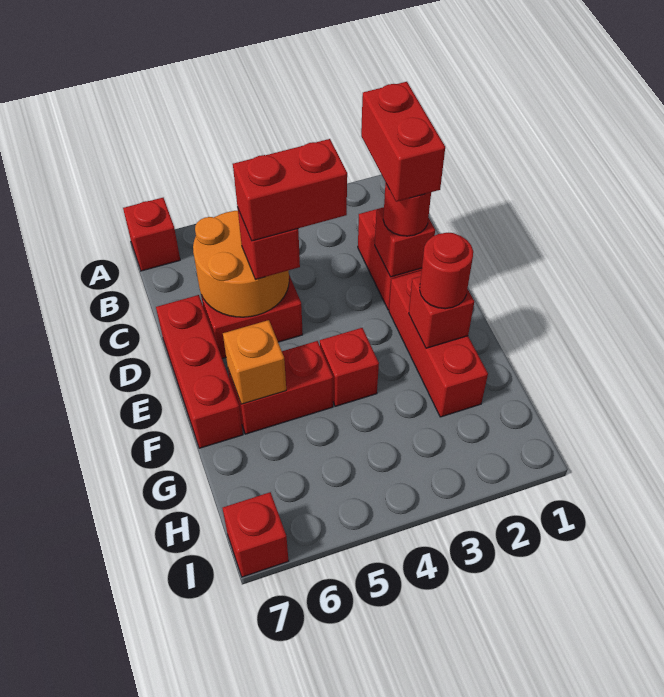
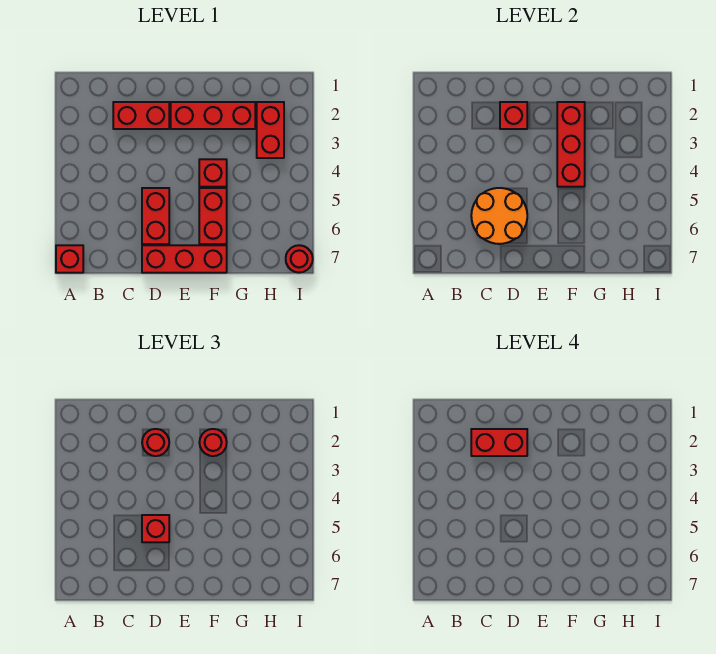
red brick D4:D5 level 4 -> red brick H2:H3 level 1
red brick F2 level 2 -> red brick F2:F4 level 2
orange brick F6 level 2 -> none
red brick I7 level 1 -> red round brick I7 level 1

